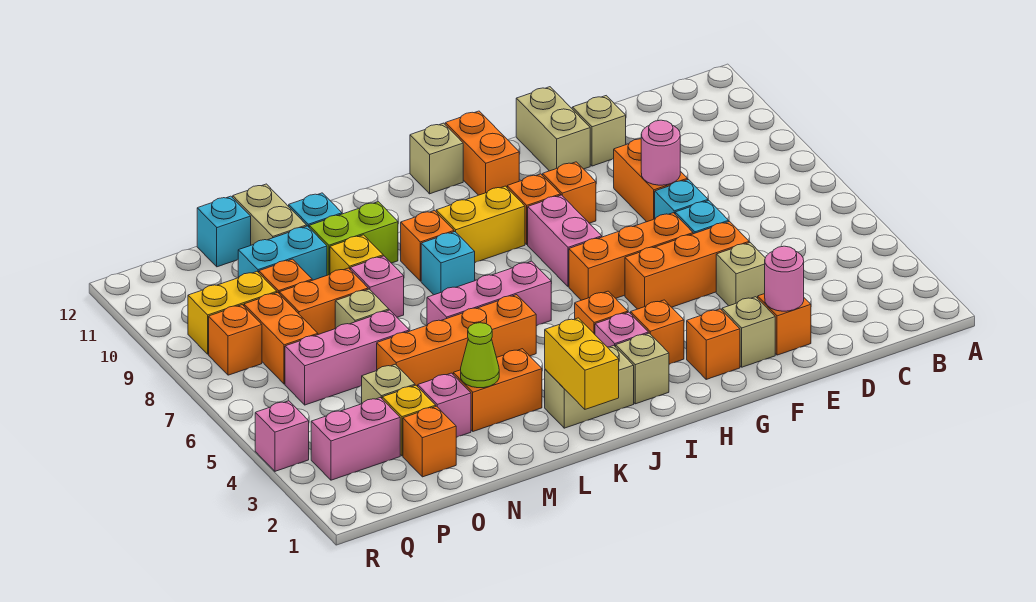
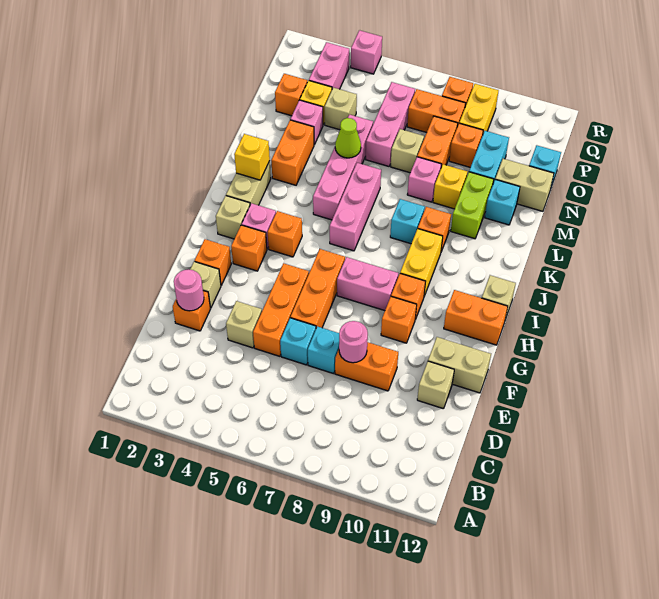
yellow brick K1:K2 level 2 -> yellow brick K2 level 2
orange brick K5:N5 level 1 -> pink brick K5:N5 level 1
lime cone M3 level 2 -> lime cone M5 level 2

